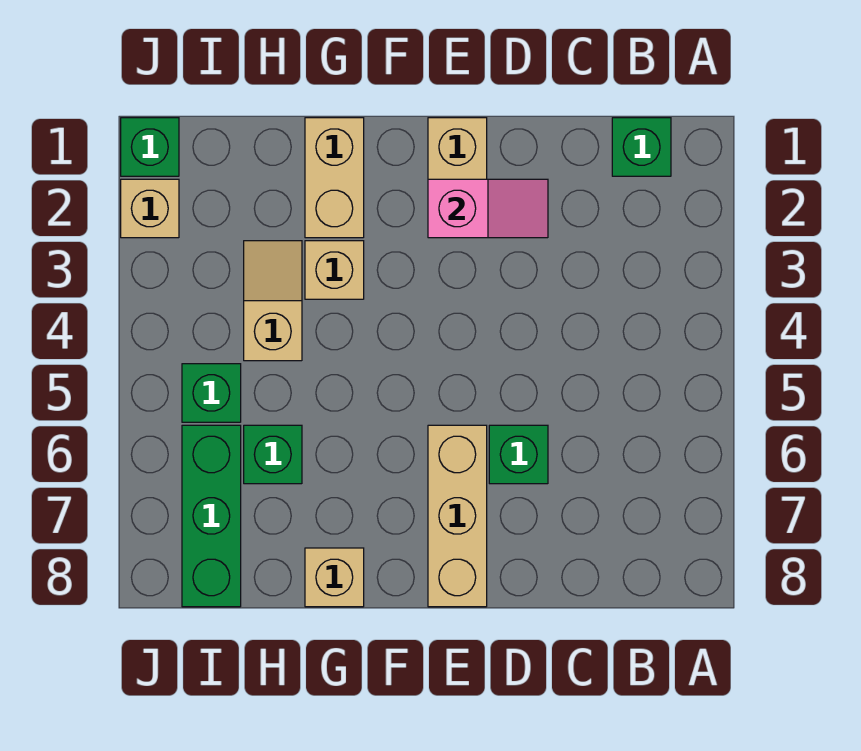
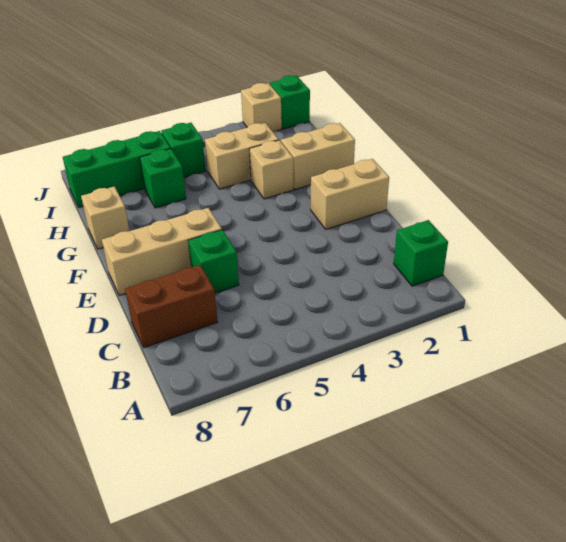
none -> brown brick C7:C8 level 1
pink slope D2:E2 level 2 top E -> none
tan slope H3:H4 level 1 top 4 -> tan brick H3:H4 level 1

